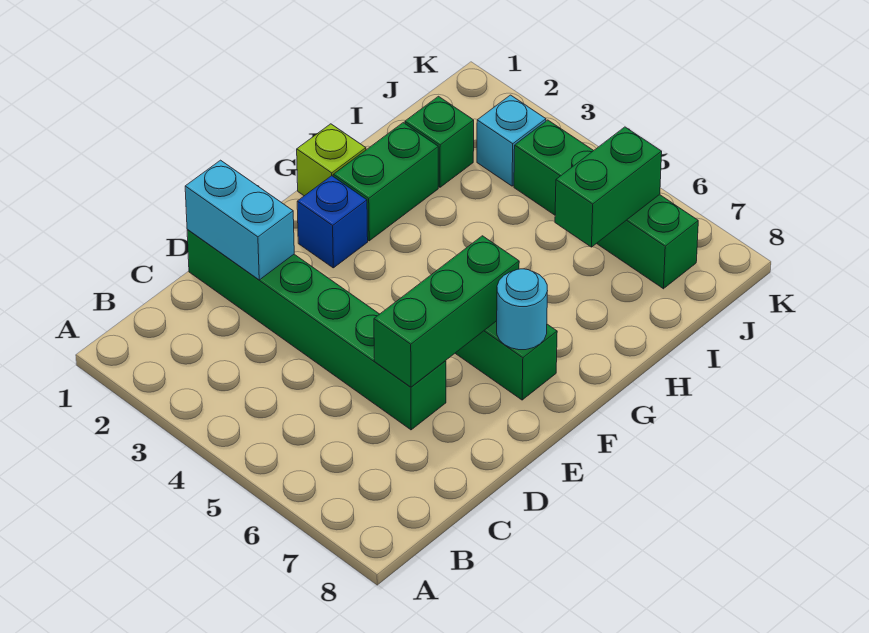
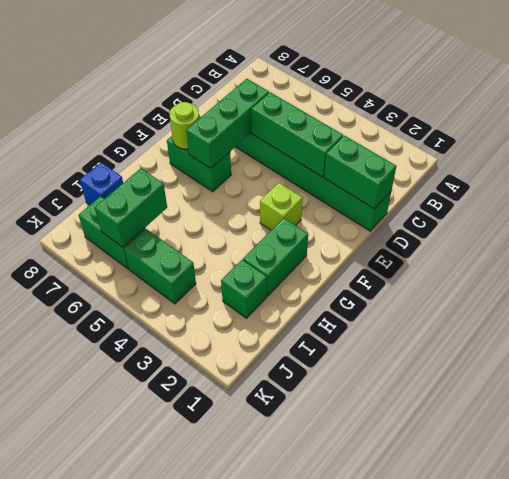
cyan brick D1:D2 level 2 -> green brick D1:D2 level 2
none -> green brick D3:D5 level 2
blue brick F2 level 1 -> blue brick I8 level 1
cyan round brick F7 level 2 -> lime round brick F7 level 2
lime brick G1 level 1 -> lime brick F3 level 1
cyan brick J3 level 1 -> none

